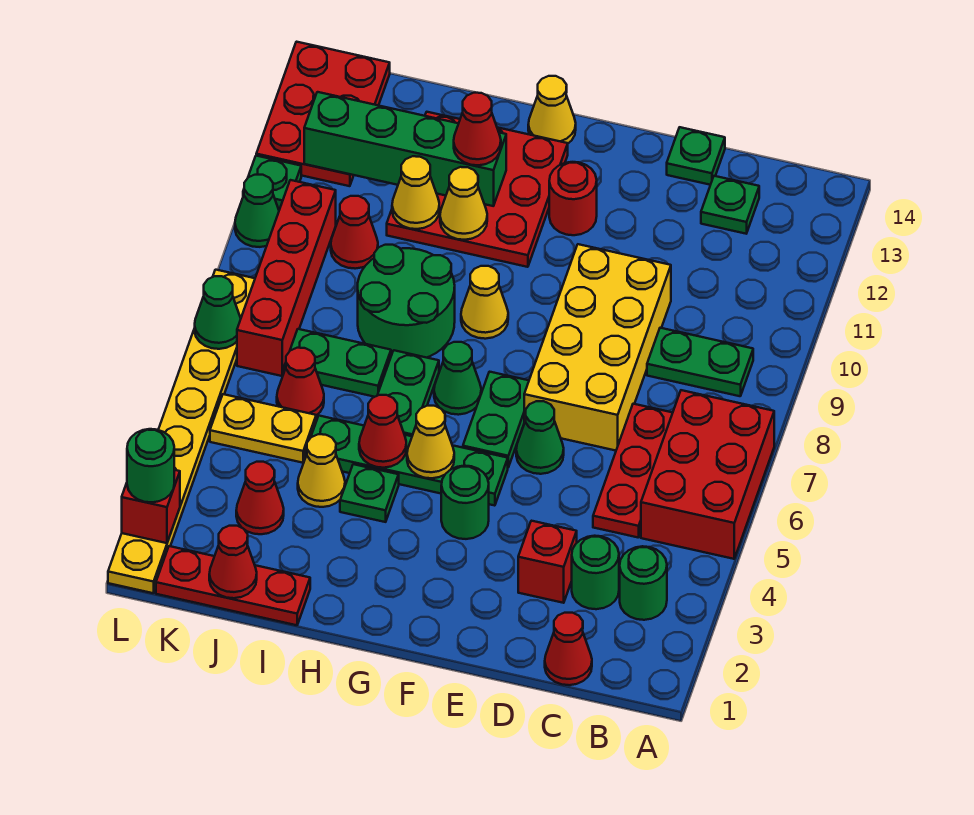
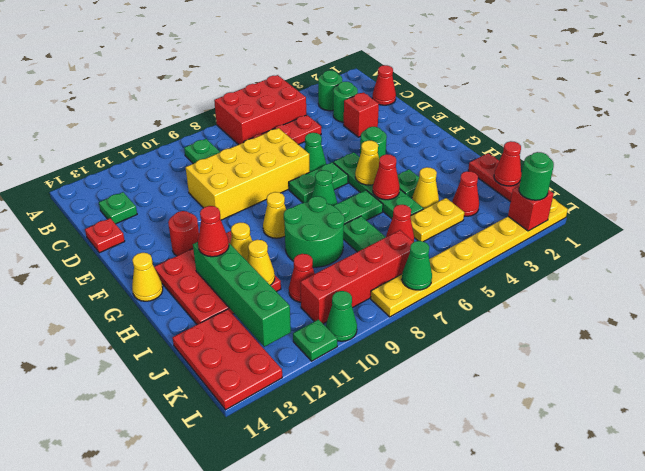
green plate D14 level 1 -> red plate D14 level 1
yellow plate J5:K5 level 1 -> yellow plate J4:J5 level 1
red plate K12:L14 level 1 -> red plate J13:L14 level 1

